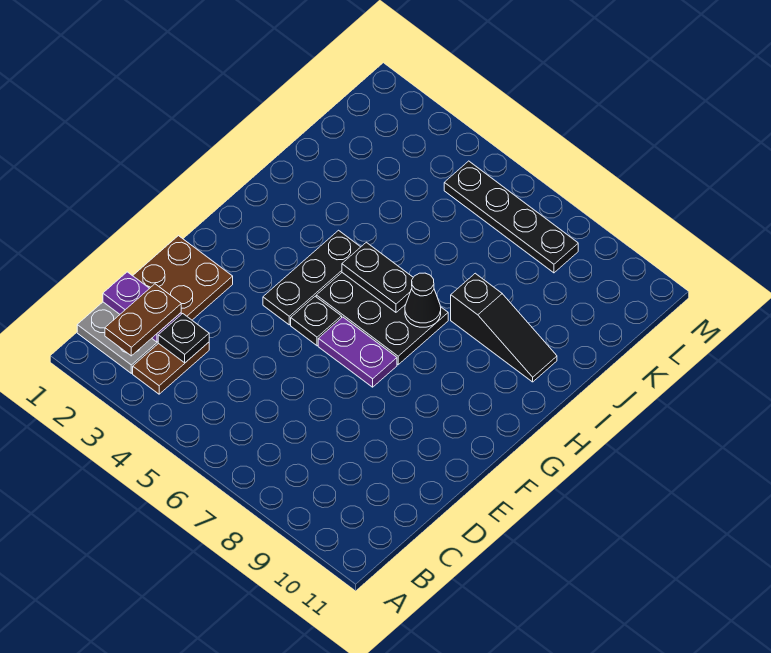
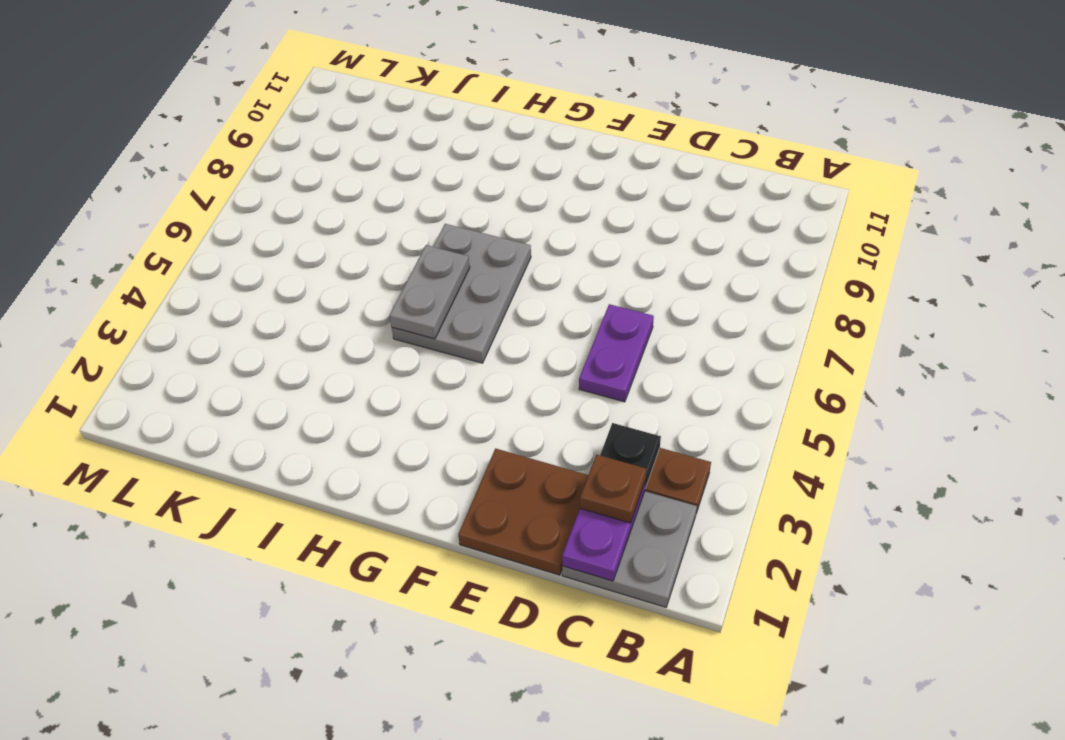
brown plate B2:C2 level 3 -> brown plate C2 level 3
black plate F4:H4 level 1 -> none
black plate F5 level 1 -> none
purple plate F6:F7 level 1 -> purple plate D5:D6 level 1
black plate G5:H7 level 1 -> grey plate G5:H7 level 1
black plate H5:H6 level 2 -> grey plate H5:H6 level 2
black cone H7 level 2 -> none
black slope I8:I10 level 1 top 8 -> none
black plate L5:L8 level 1 -> none

